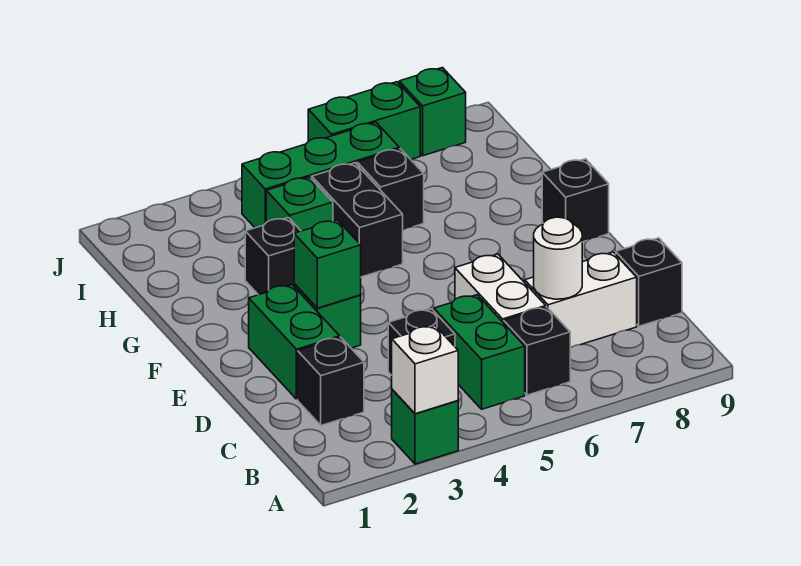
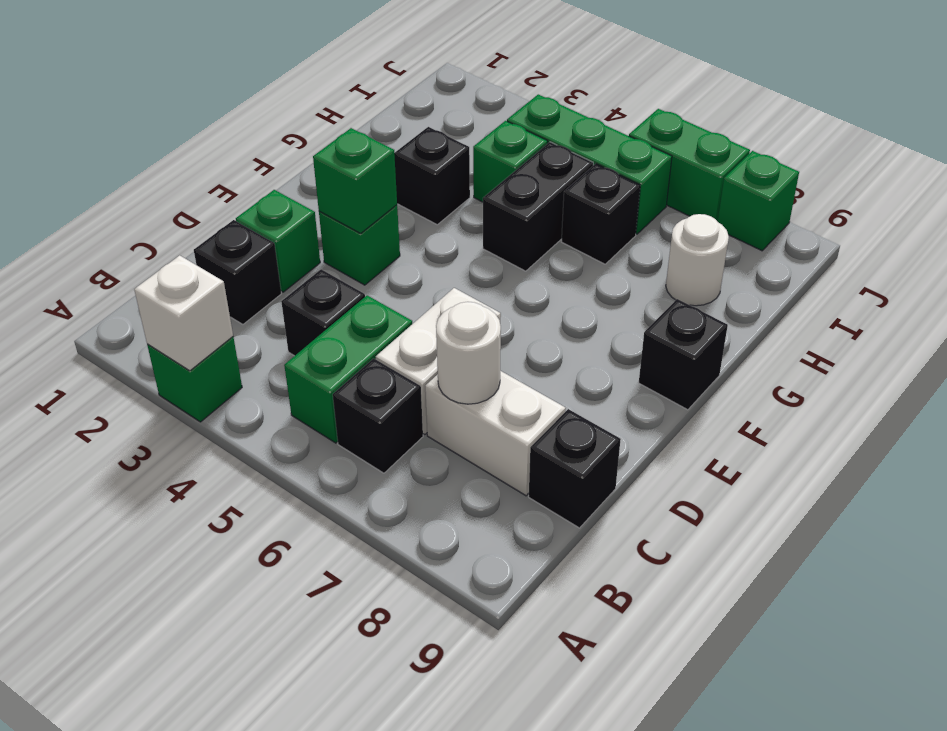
green brick D2:E2 level 1 -> green brick D2 level 1
none -> white round brick H8 level 1

